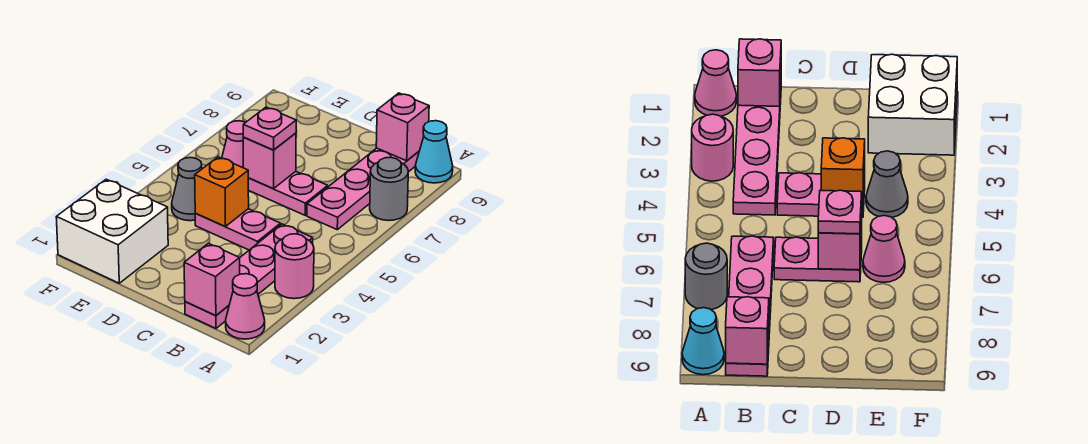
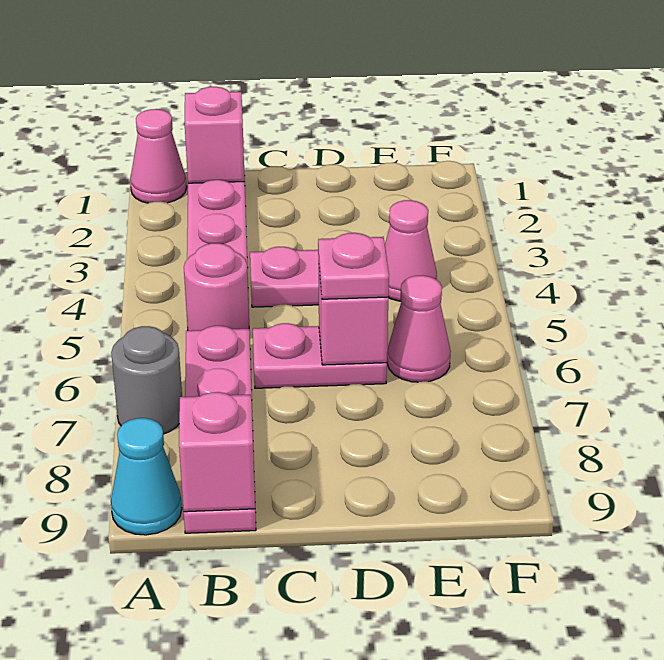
pink round brick A3 level 1 -> pink round brick B5 level 1
orange brick D4 level 2 -> none
white brick E1:F2 level 1 -> none
grey cone E4 level 1 -> pink cone E4 level 1

